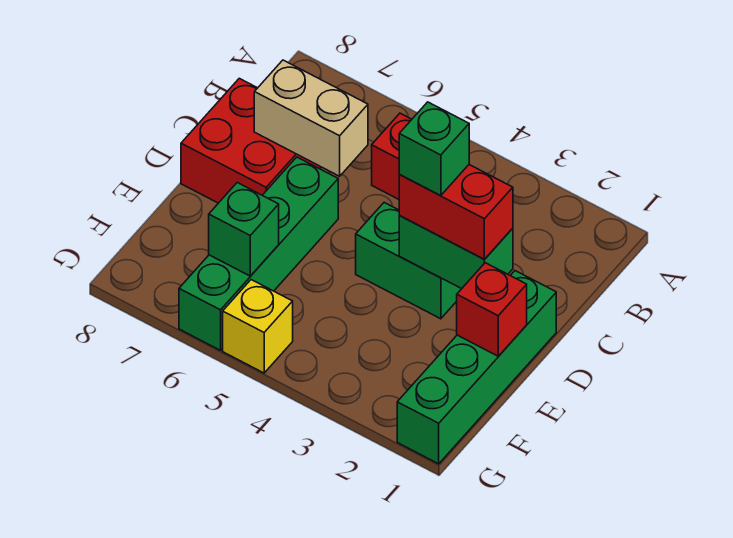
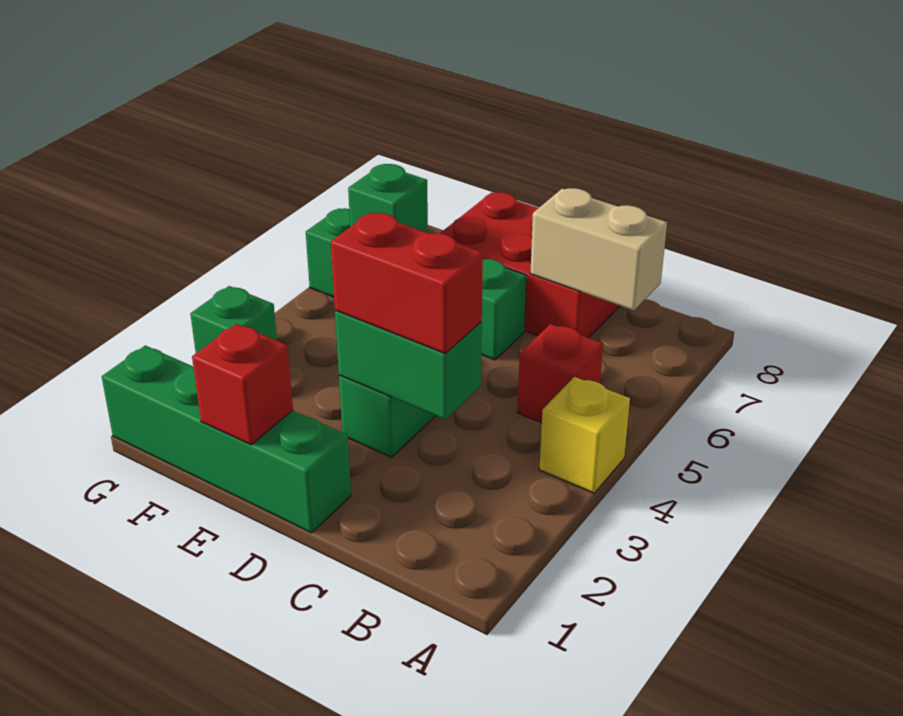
tan brick C6:C7 level 2 -> tan brick B7:C7 level 2
red brick C7:D8 level 1 -> red brick C7:E8 level 1
green brick D2:D3 level 2 -> green brick C3:D3 level 2
red brick D2:D3 level 3 -> red brick C3:D3 level 3
green brick D3 level 4 -> green brick G3 level 1
yellow brick G5 level 1 -> yellow brick A4 level 1

